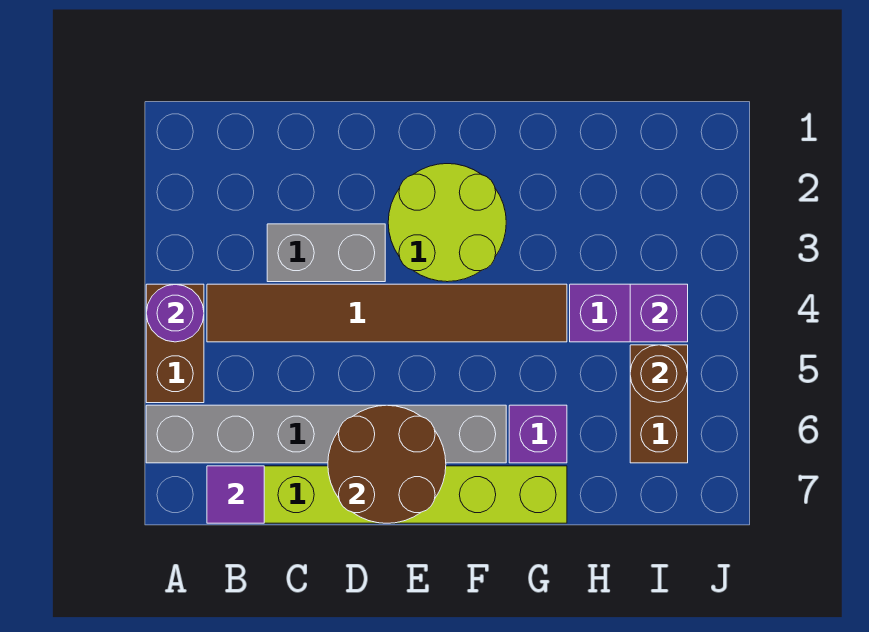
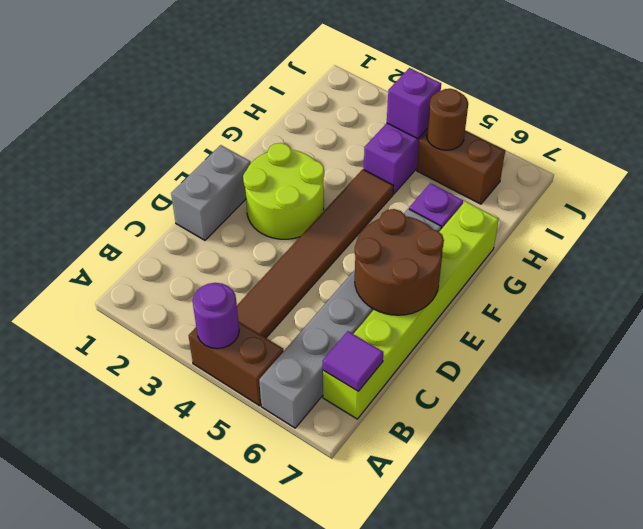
grey brick C3:D3 level 1 -> grey brick D1:E1 level 1

